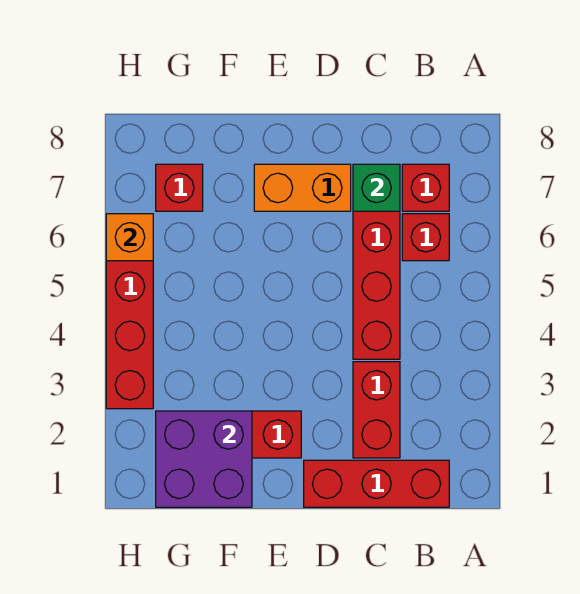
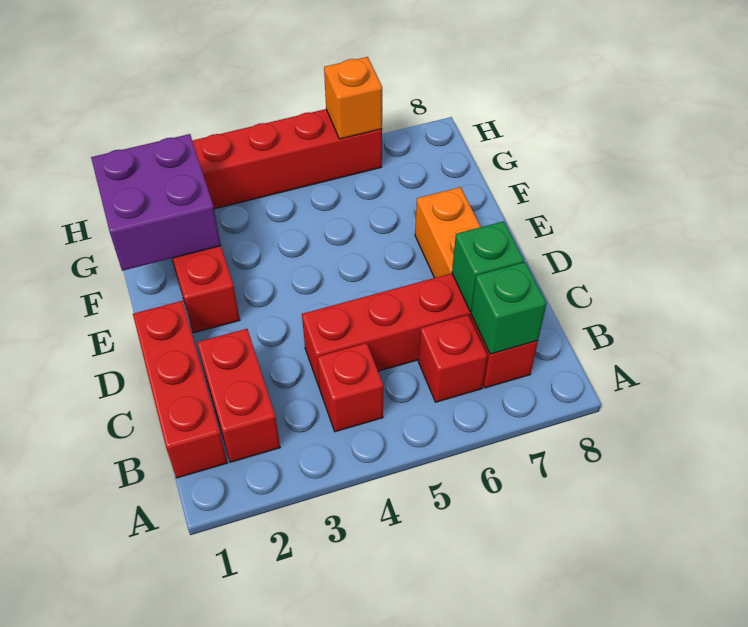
none -> green brick B7 level 2
red brick C2:C3 level 1 -> red brick B2:C2 level 1
red brick G7 level 1 -> red brick B4 level 1

